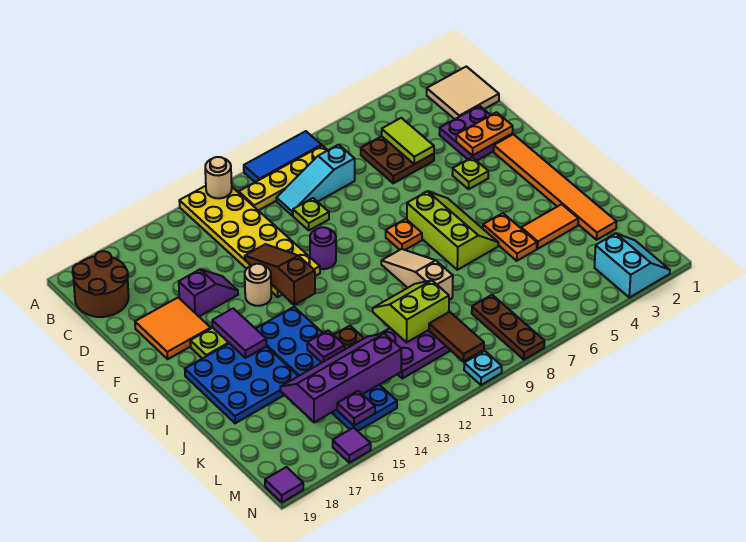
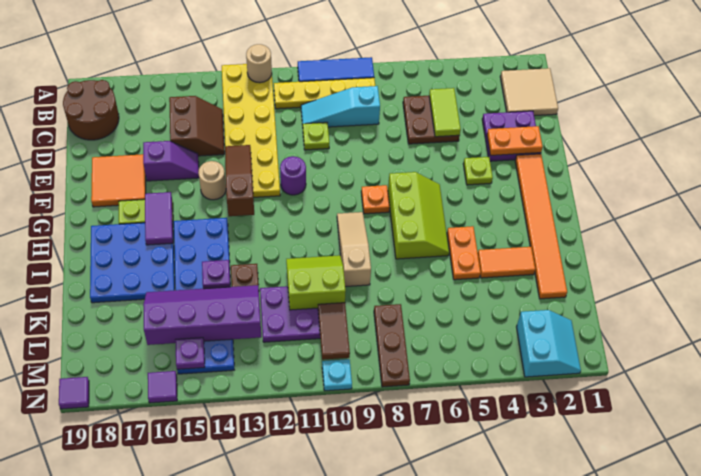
none -> brown slope C14:D15 level 1 top 15

